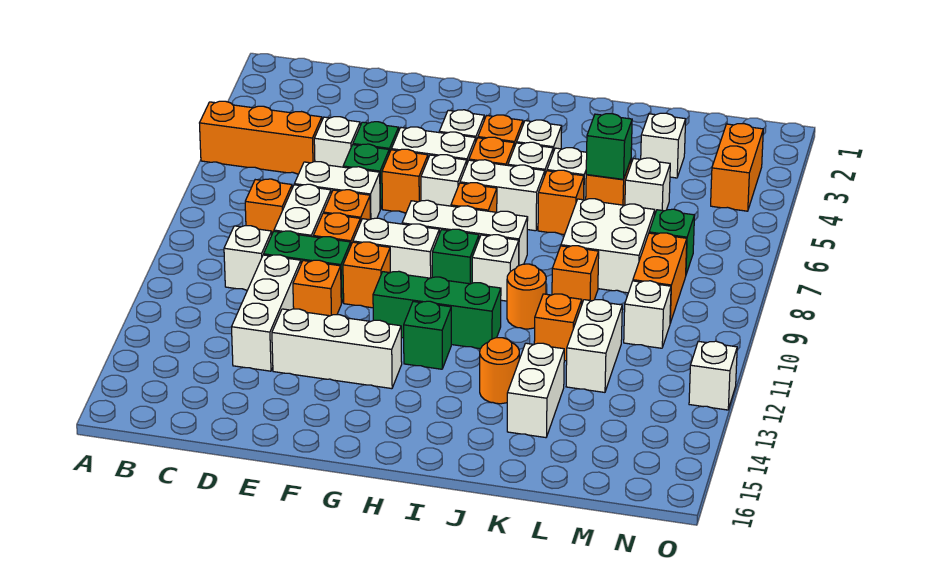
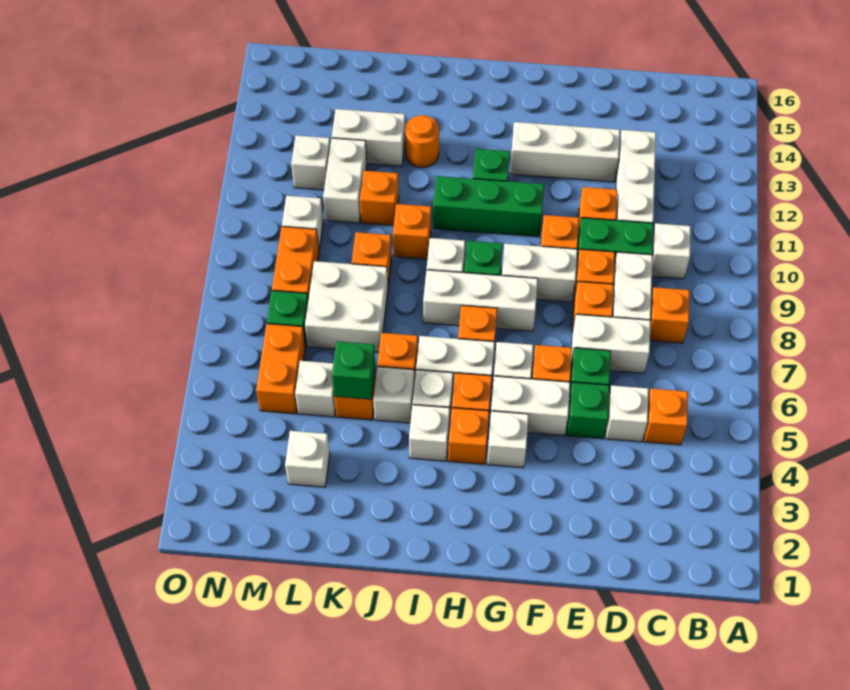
orange brick A5:C5 level 1 -> orange brick C5 level 1
orange round brick J10 level 1 -> orange brick J10 level 1
white brick K13:K14 level 1 -> white brick K13:L13 level 1
orange brick N3:N4 level 1 -> orange brick M5:M6 level 1
white brick O12 level 1 -> white brick M12 level 1

